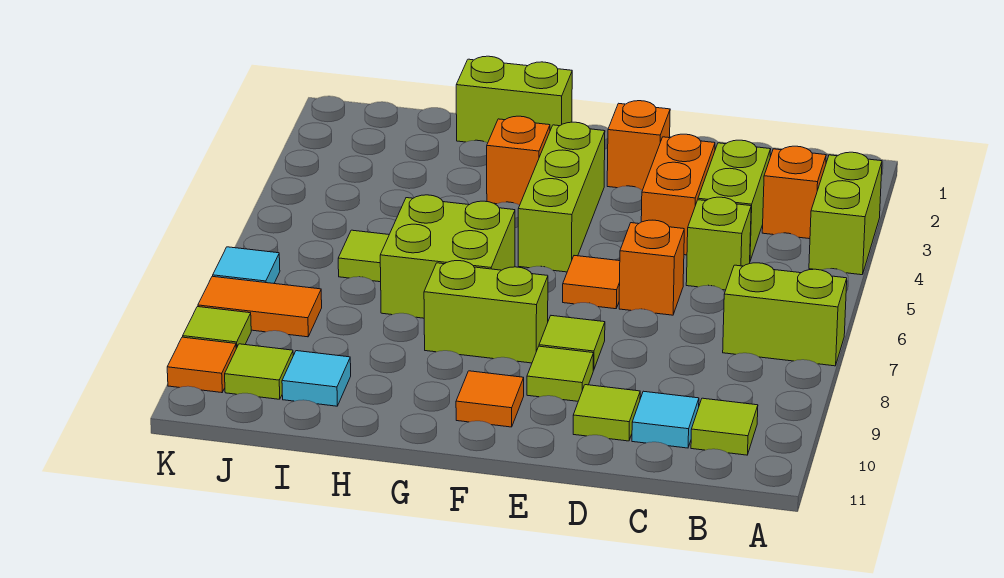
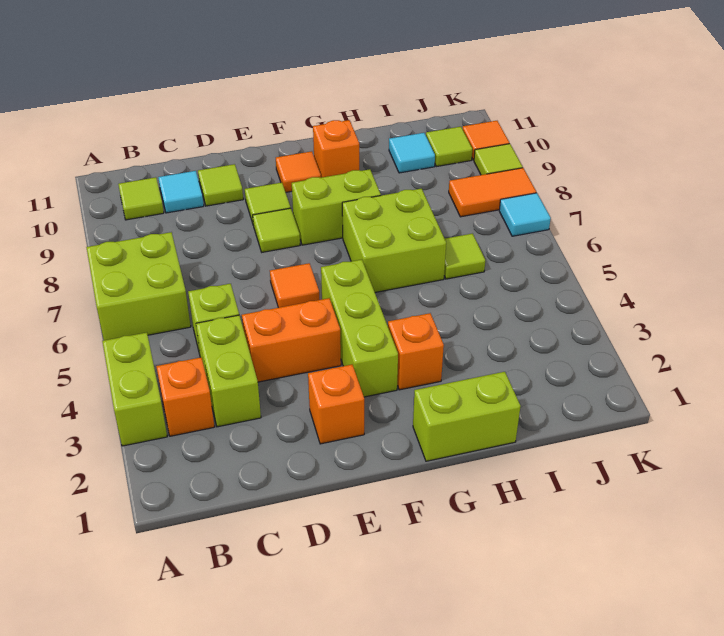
lime brick A7:B7 level 1 -> lime brick A6:B7 level 1
orange brick D3:D4 level 1 -> orange brick D4:E4 level 1
orange brick D6 level 1 -> orange brick G10 level 1

